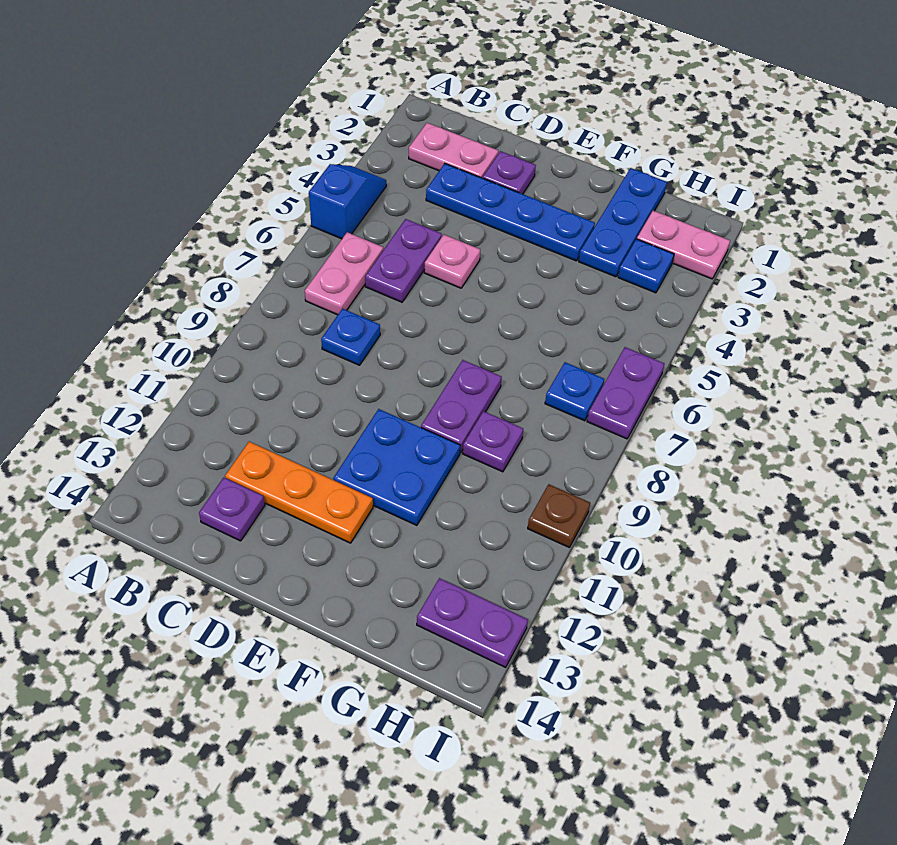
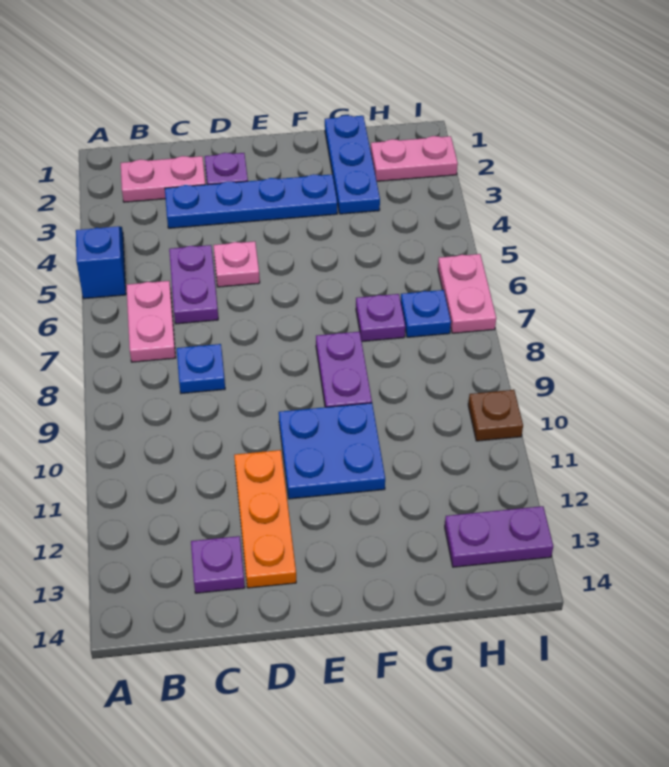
orange plate C12:E12 level 1 -> orange plate D11:D13 level 1
purple plate G9 level 1 -> purple plate G7 level 1
blue plate H3 level 1 -> none
purple plate I6:I7 level 1 -> pink plate I6:I7 level 1

